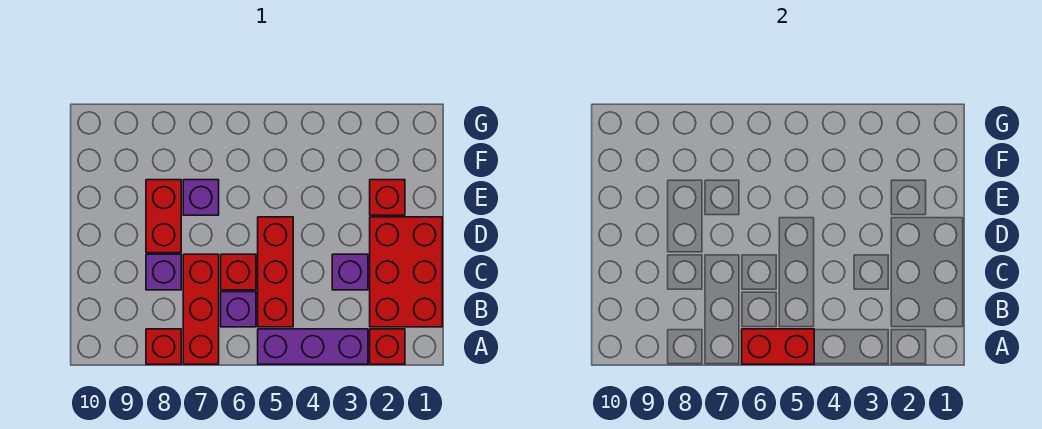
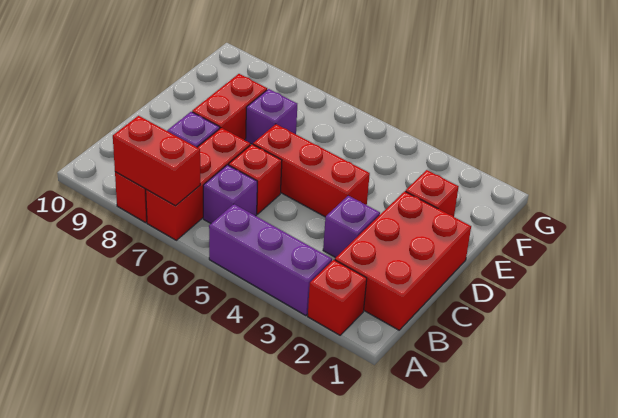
red brick A5:A6 level 2 -> red brick A7:A8 level 2
red brick B5:D5 level 1 -> red brick D4:D6 level 1

